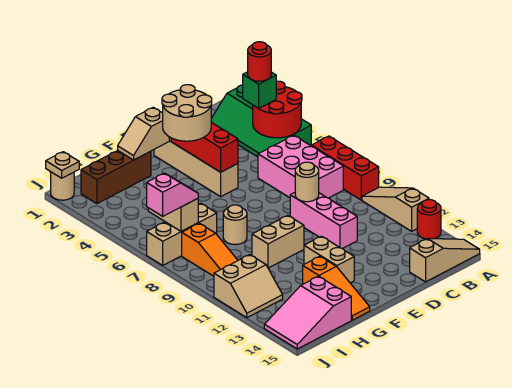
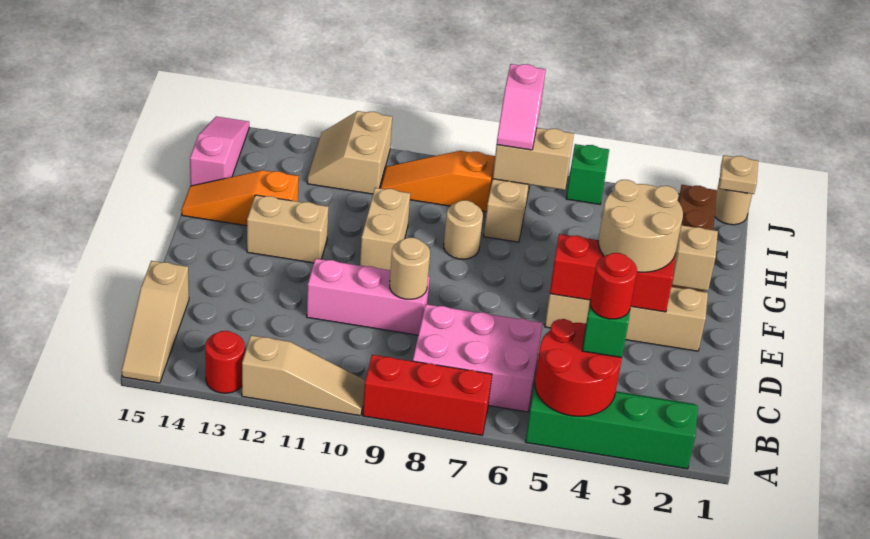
pink slope H14:J15 level 1 top H -> pink slope H15:J15 level 1 top H
none -> green brick J5 level 1

